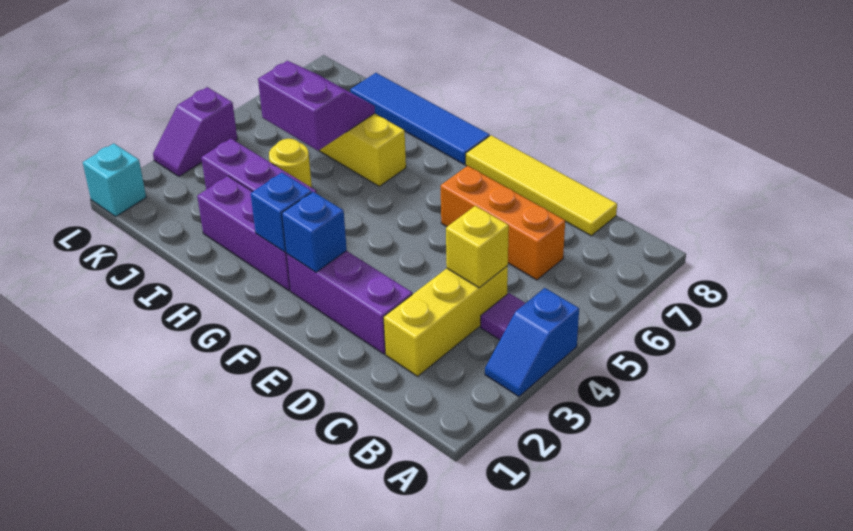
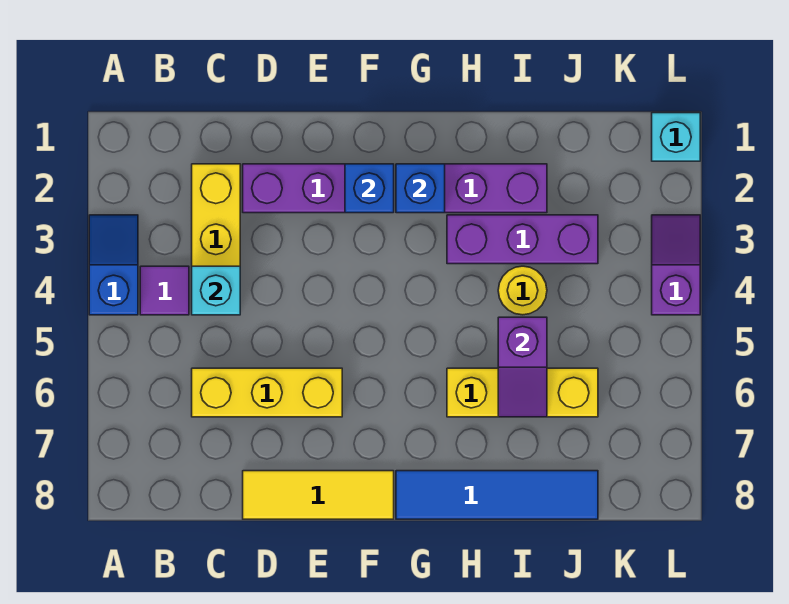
yellow brick C4 level 2 -> cyan brick C4 level 2
orange brick C6:E6 level 1 -> yellow brick C6:E6 level 1
yellow tile C8:F8 level 1 -> yellow tile D8:F8 level 1
purple slope I5:J6 level 2 top 5 -> purple slope I5:I6 level 2 top 5

